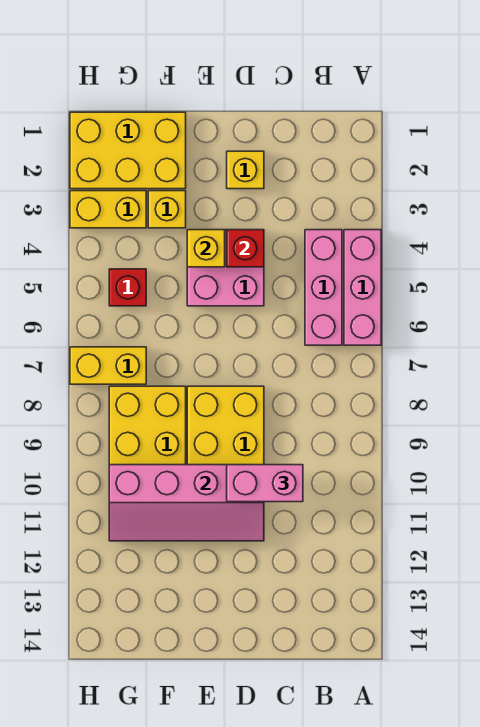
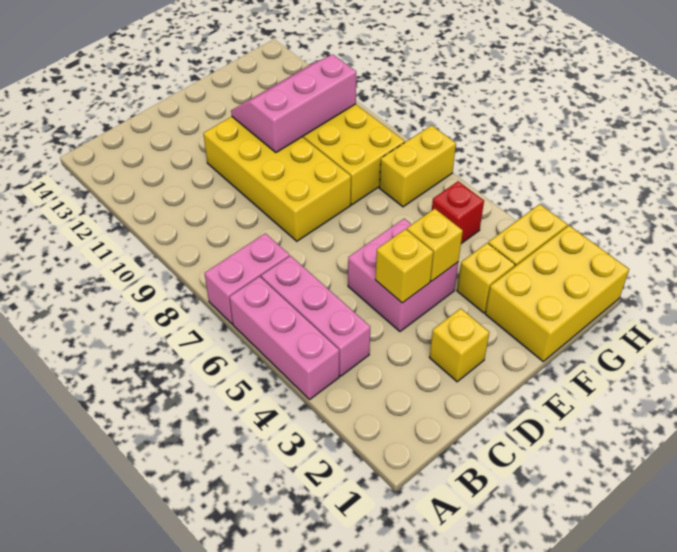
pink brick C10:D10 level 3 -> pink brick A7:B7 level 1
red brick D4 level 2 -> yellow brick D4 level 2
pink slope D10:G11 level 2 top 10 -> pink slope E10:G11 level 2 top 10

